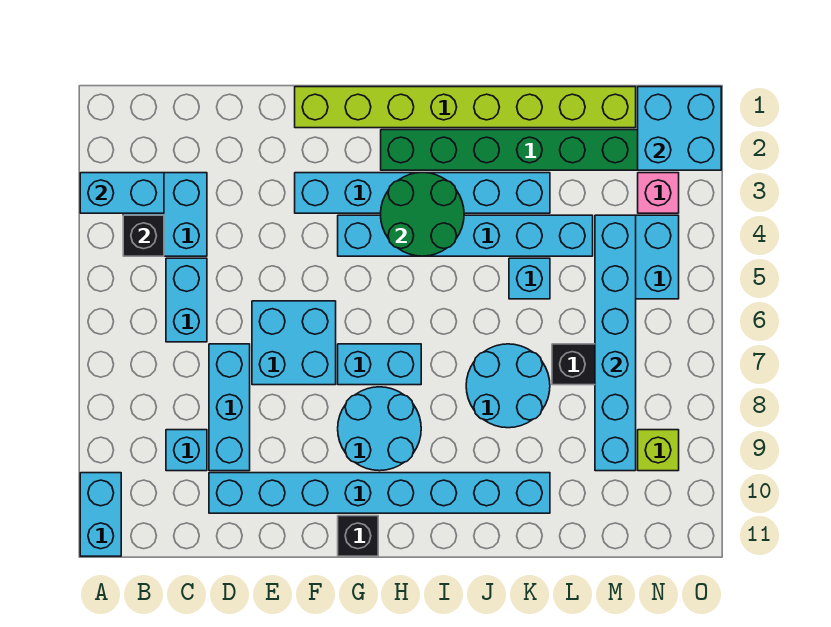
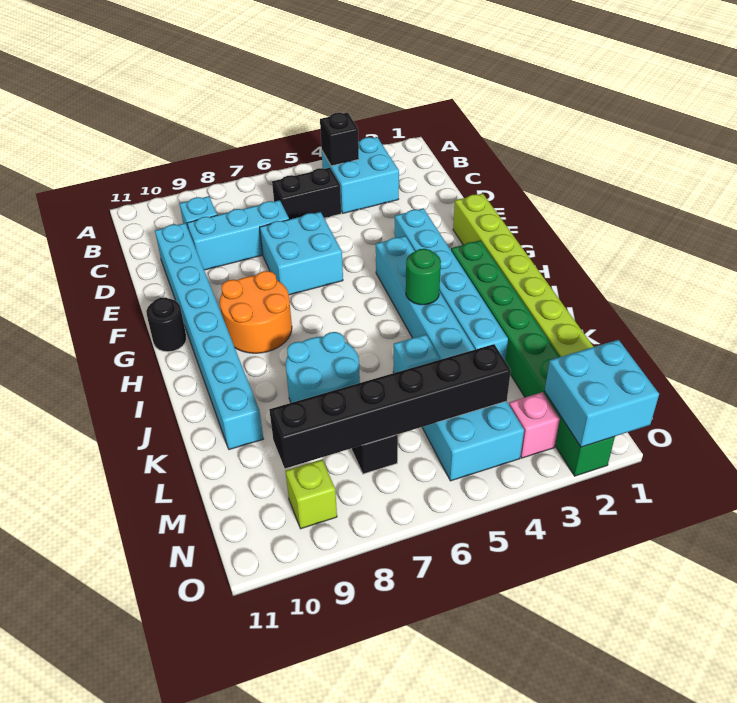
cyan brick A3:B3 level 2 -> none
cyan brick A10:A11 level 1 -> none
cyan brick C5:C6 level 1 -> black brick C5:C6 level 1
cyan brick G7:H7 level 1 -> none
cyan round brick G8:H9 level 1 -> orange round brick G8:H9 level 1
black brick G11 level 1 -> black round brick G11 level 1
green round brick H3:I4 level 2 -> green round brick I4 level 2
cyan brick M4:M9 level 2 -> black brick M4:M9 level 2

